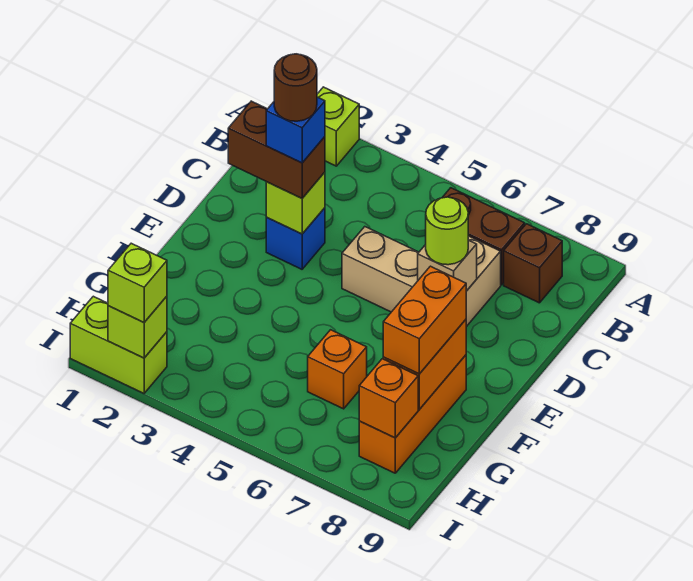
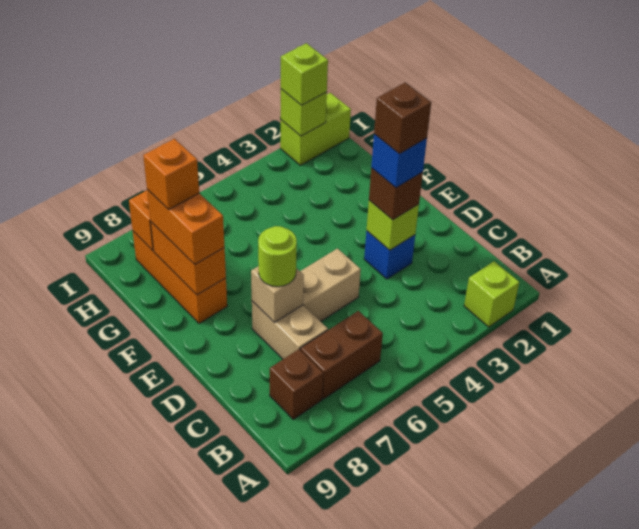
brown brick D2:D3 level 3 -> brown brick D3 level 3
brown round brick D3 level 5 -> brown brick D3 level 5
orange brick G6 level 1 -> orange brick G8 level 4

